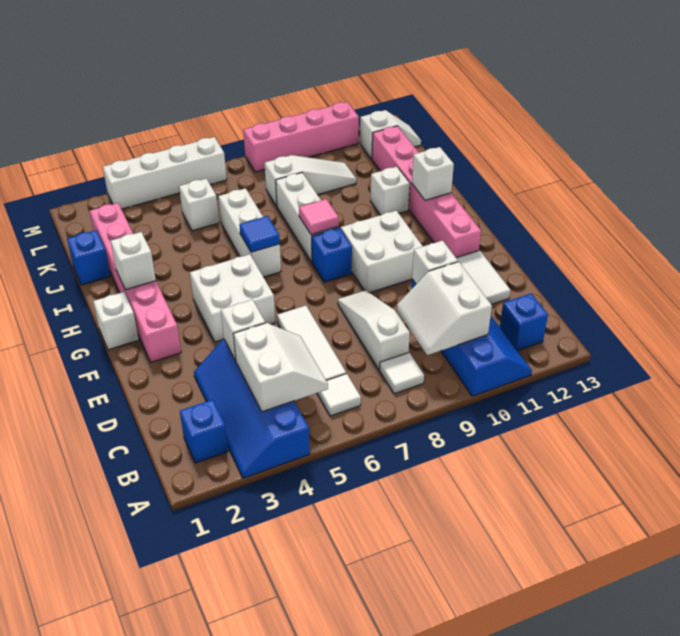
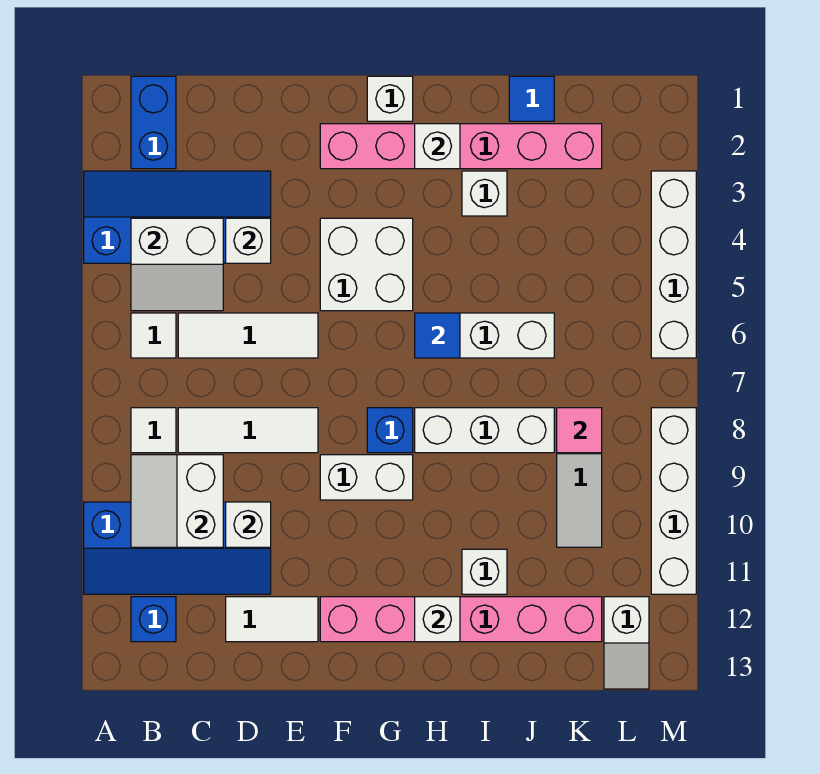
blue brick B2 level 1 -> blue brick B1:B2 level 1
white slope B9:C10 level 2 top 10 -> white slope B9:C10 level 2 top C
white slope C8:E8 level 1 top C -> white tile C8:E8 level 1
white brick F9:G10 level 1 -> white brick F9:G9 level 1
pink tile H8 level 2 -> pink tile K8 level 2
blue brick J1 level 1 -> blue tile J1 level 1
white brick K5 level 1 -> white brick I3 level 1
pink brick M8:M11 level 1 -> white brick M8:M11 level 1

